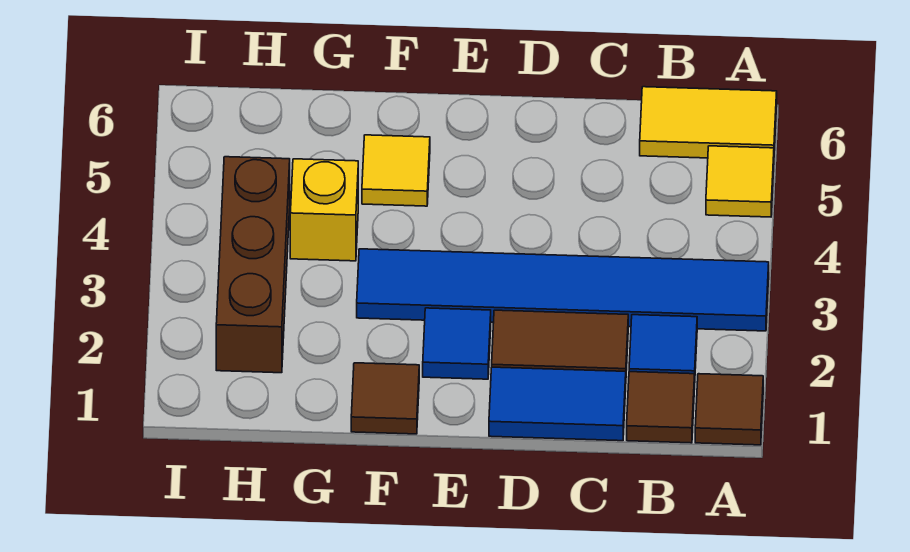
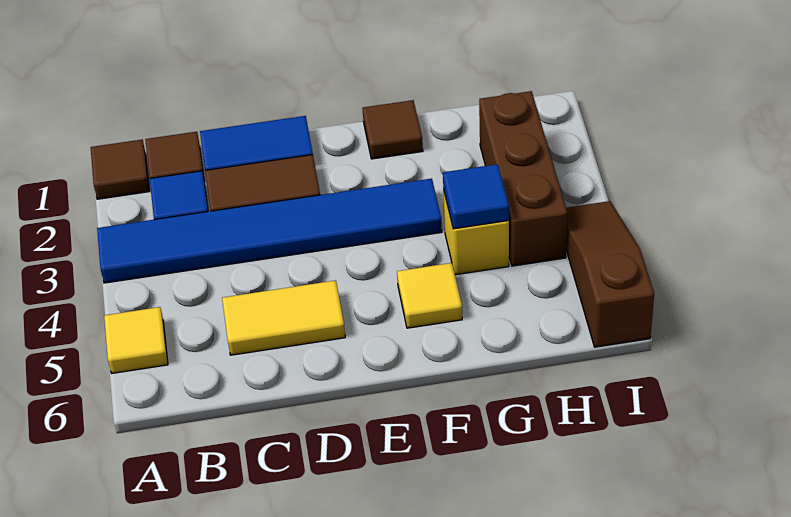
yellow tile A6:B6 level 1 -> yellow tile C5:D5 level 1
blue tile E2 level 1 -> blue tile G4 level 2
none -> brown slope I4:I6 level 1 top 6

